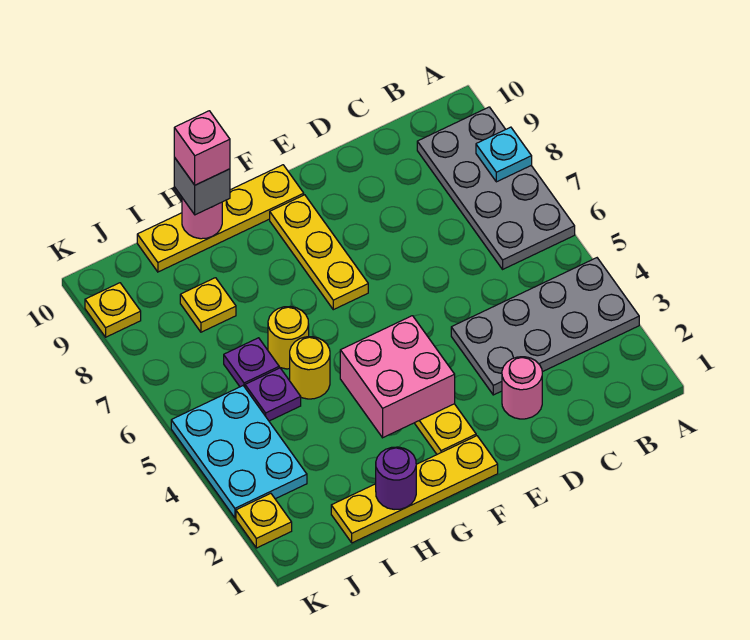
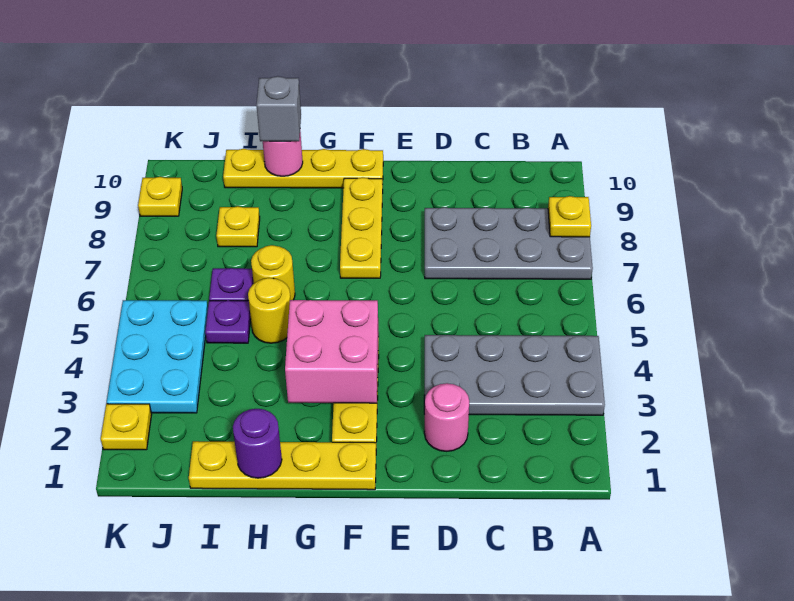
grey plate A6:B9 level 1 -> grey plate A7:D8 level 1
cyan plate A8 level 2 -> yellow plate A8 level 2
pink brick H10 level 4 -> none

